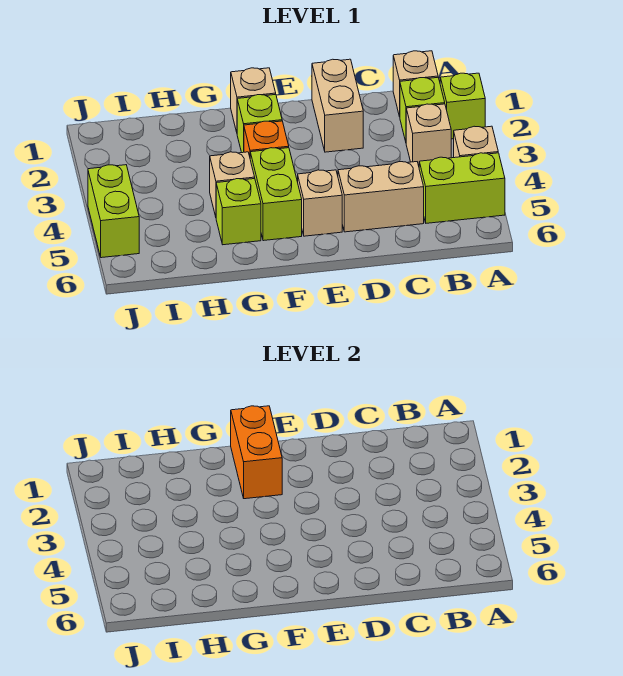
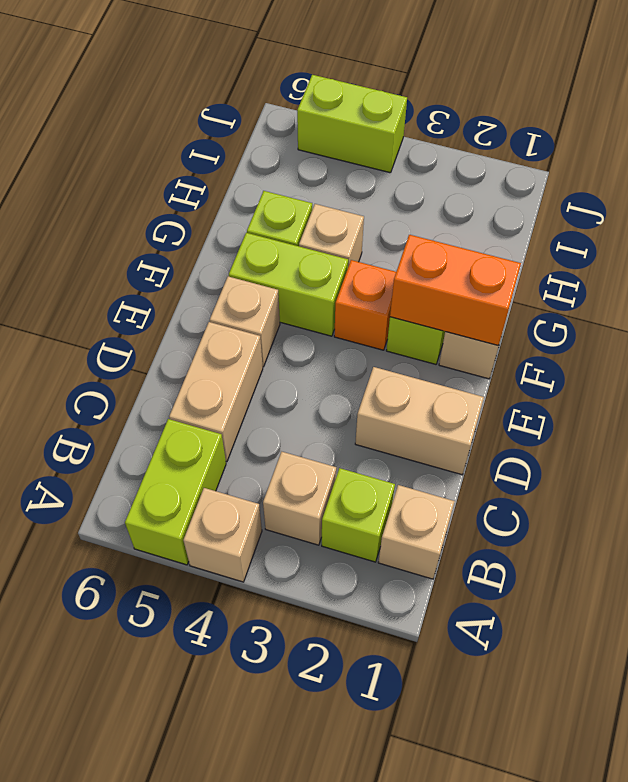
lime brick A2 level 1 -> none

